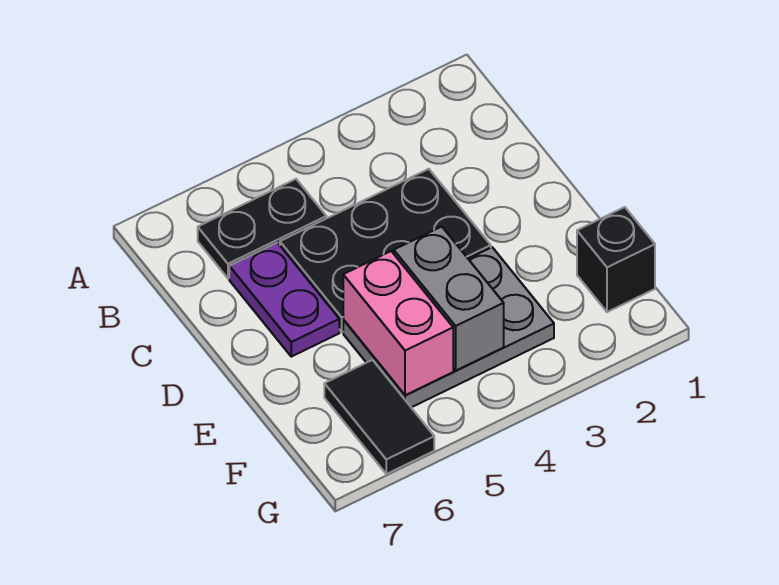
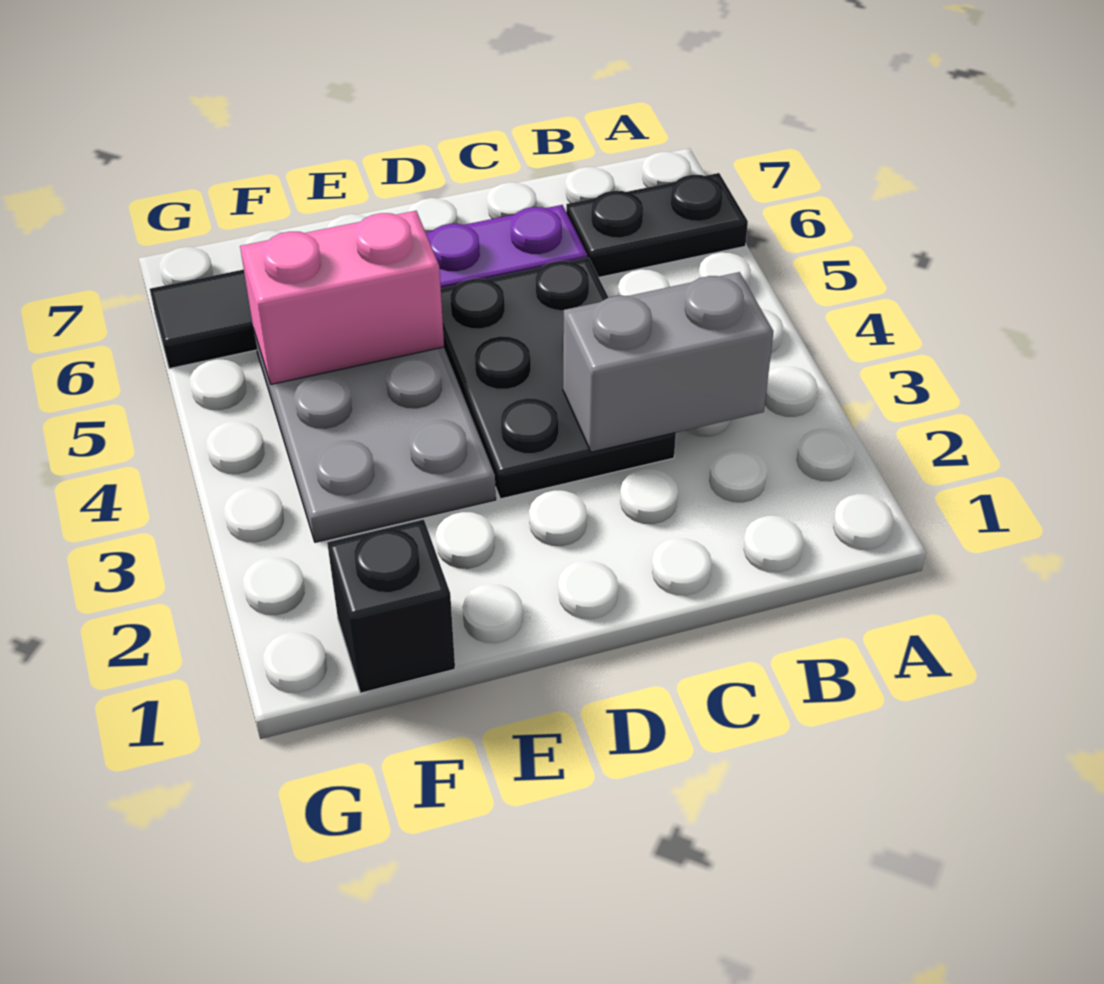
black plate B5:B6 level 1 -> black plate A6:B6 level 1
grey brick E4:F4 level 2 -> grey brick B3:C3 level 2

